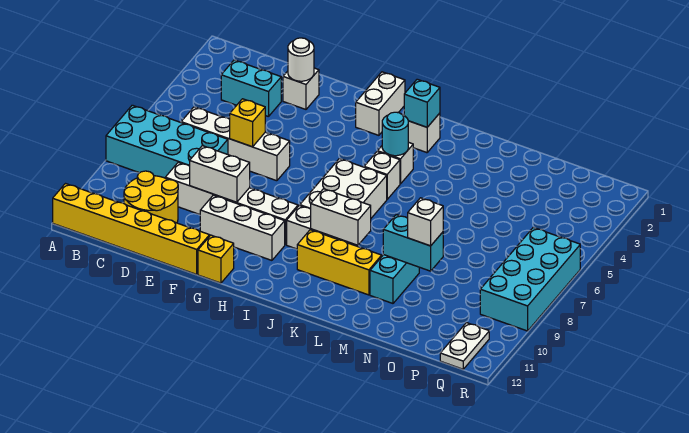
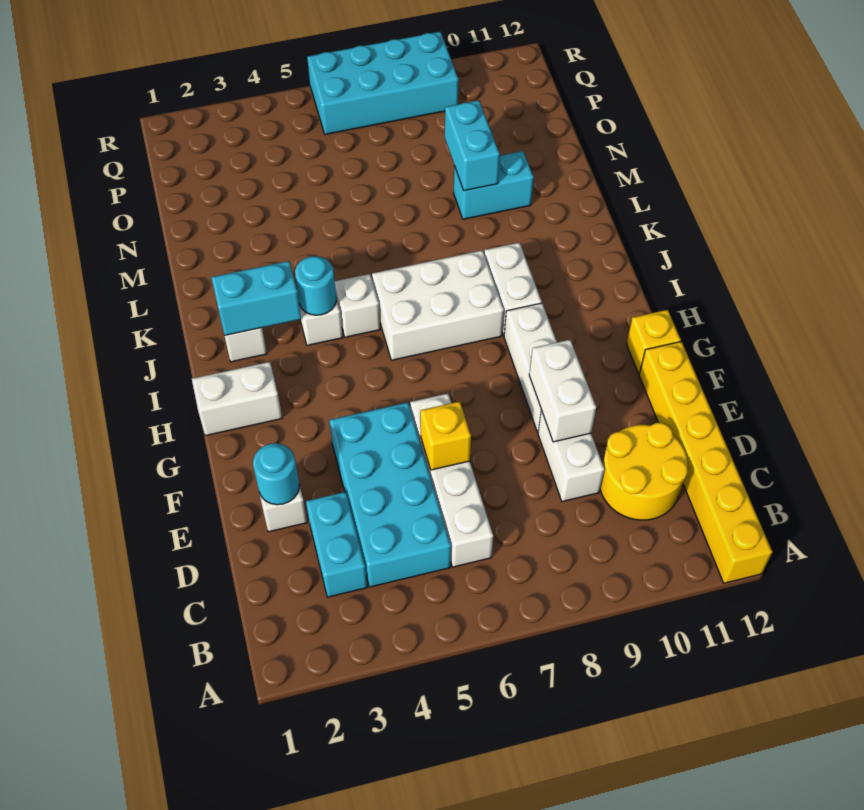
cyan brick A7:D8 level 1 -> cyan brick C4:F5 level 1
white round brick E2 level 2 -> cyan round brick E2 level 2
white brick F10:H10 level 1 -> none
cyan brick J2 level 2 -> cyan brick J2:J3 level 2
white brick J9:K9 level 2 -> none
yellow brick J10:L10 level 1 -> none
white brick N9 level 3 -> none
white plate Q11:Q12 level 1 -> none

